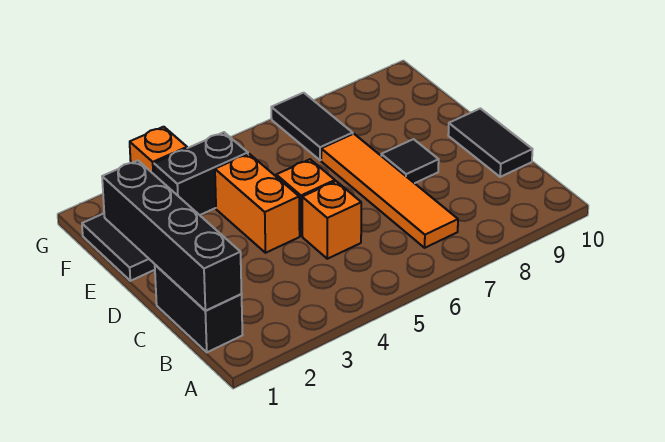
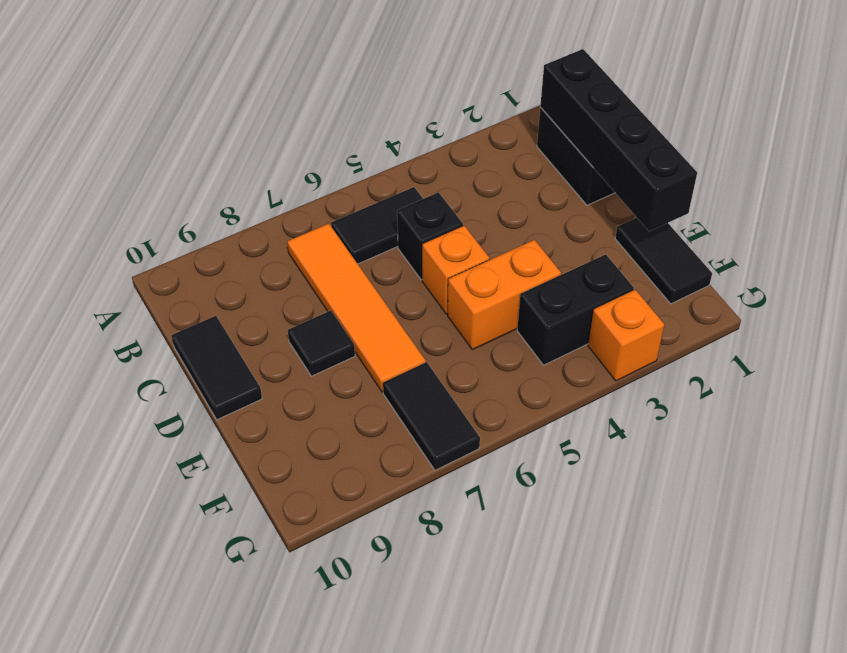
none -> black tile B5:B6 level 1
orange brick C5 level 1 -> black brick C5 level 1
orange brick D4:E4 level 1 -> orange brick E4:E5 level 1

